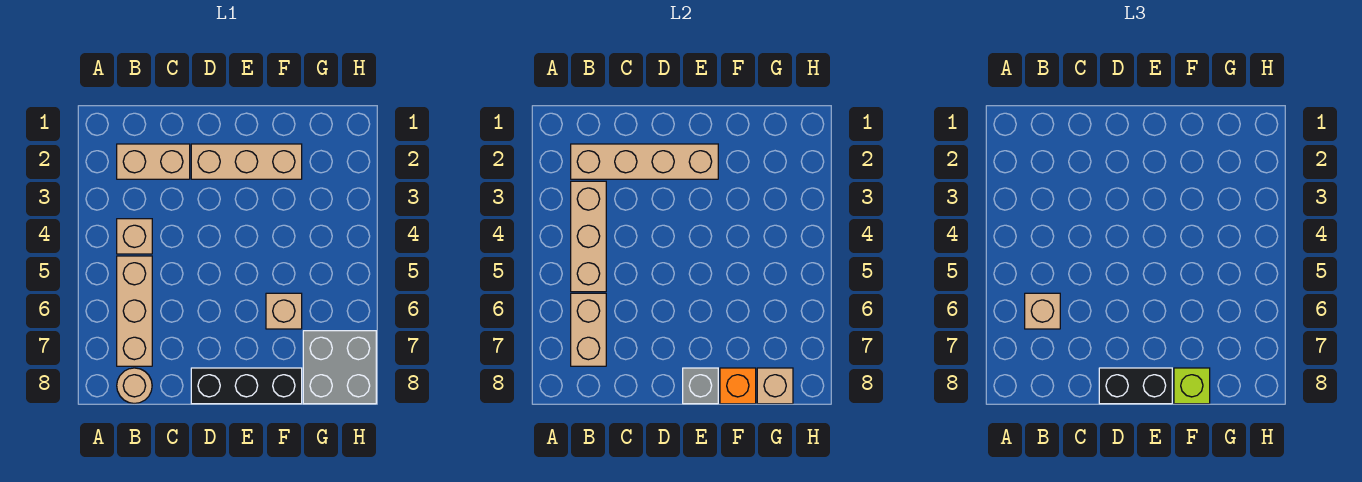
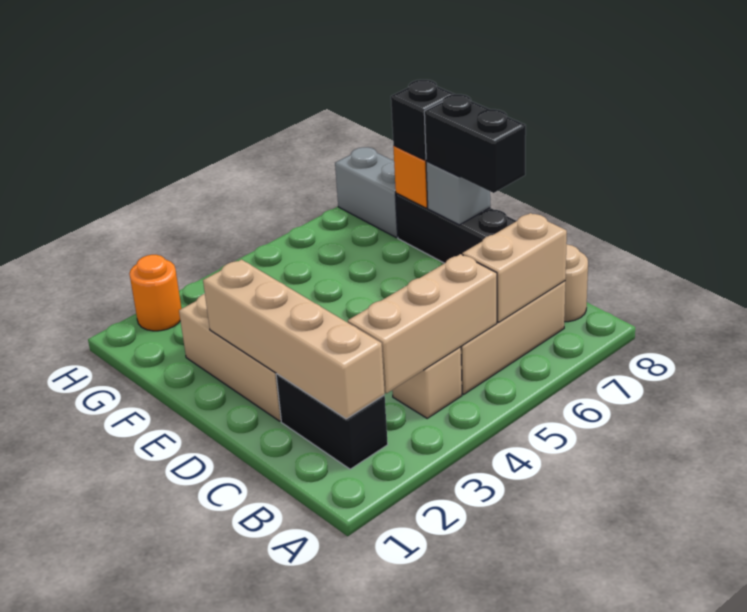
tan brick B2:C2 level 1 -> black brick B2:C2 level 1
tan brick B6 level 3 -> none
tan brick F6 level 1 -> none
lime brick F8 level 3 -> black brick F8 level 3
grey brick G7:H8 level 1 -> grey brick G8:H8 level 1
tan brick G8 level 2 -> none
none -> orange round brick H2 level 1

